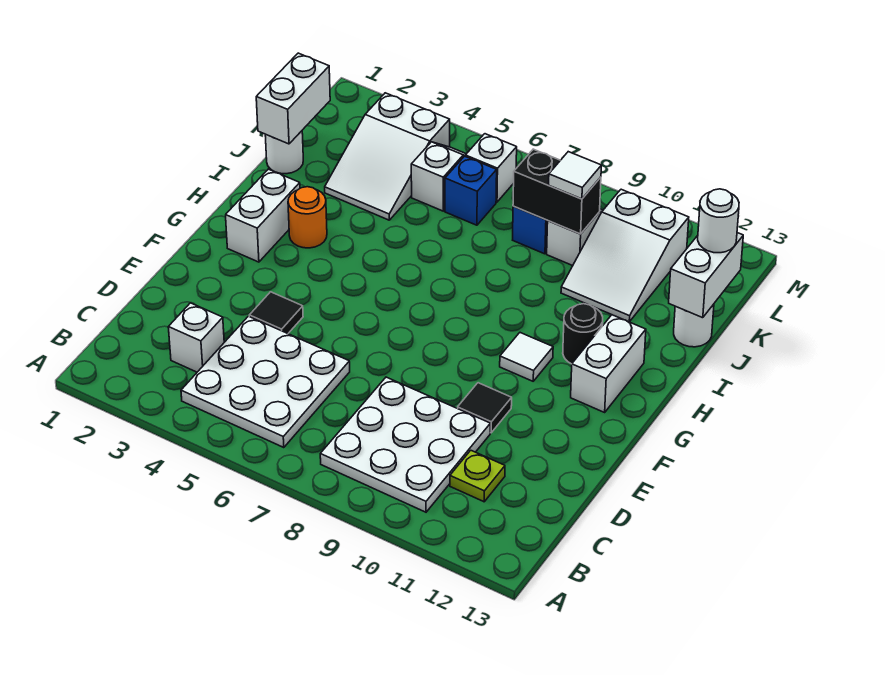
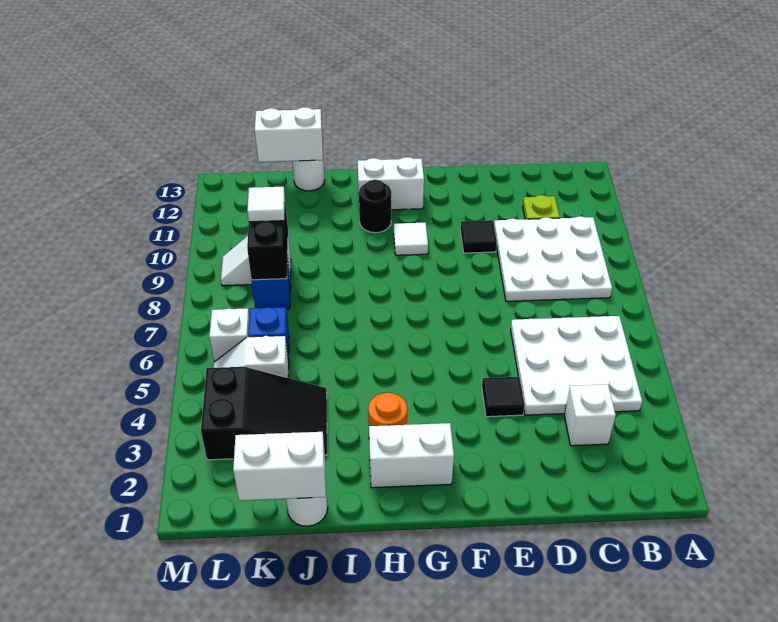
white slope J3:L4 level 1 top L -> black slope J3:L4 level 1 top L
white slope J10:L11 level 1 top L -> none
white round brick K13 level 3 -> none

